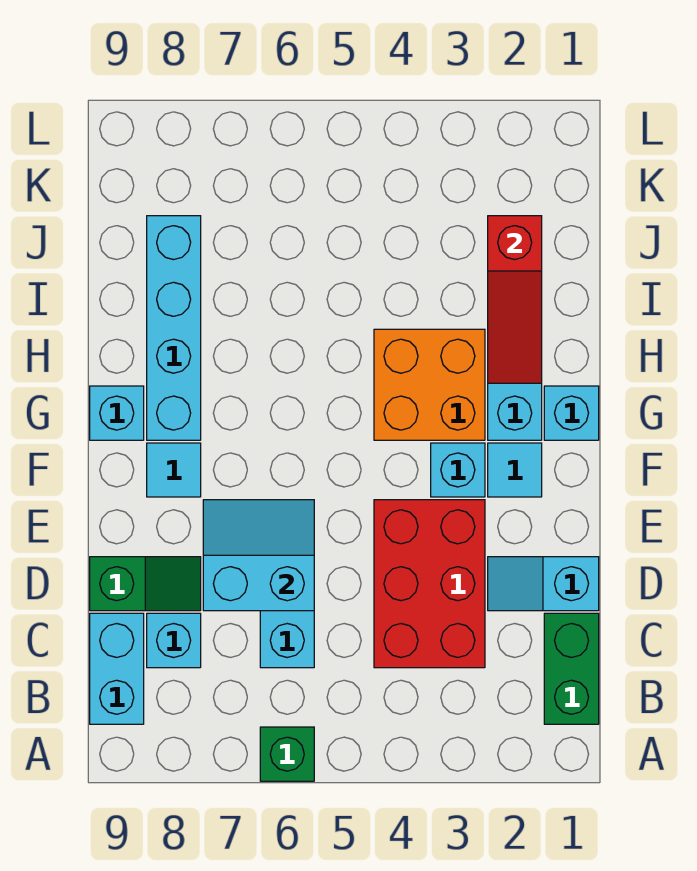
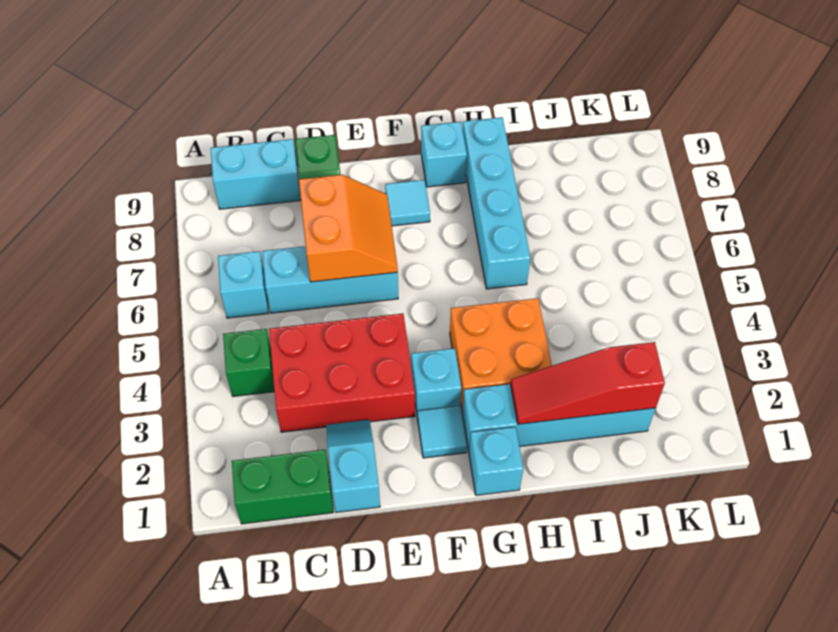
green brick A6 level 1 -> green brick B4 level 1
cyan brick C8 level 1 -> cyan brick B6 level 1
cyan slope D6:E7 level 2 top D -> orange slope D6:E7 level 2 top D
cyan brick G8:J8 level 1 -> cyan brick H6:H9 level 1

